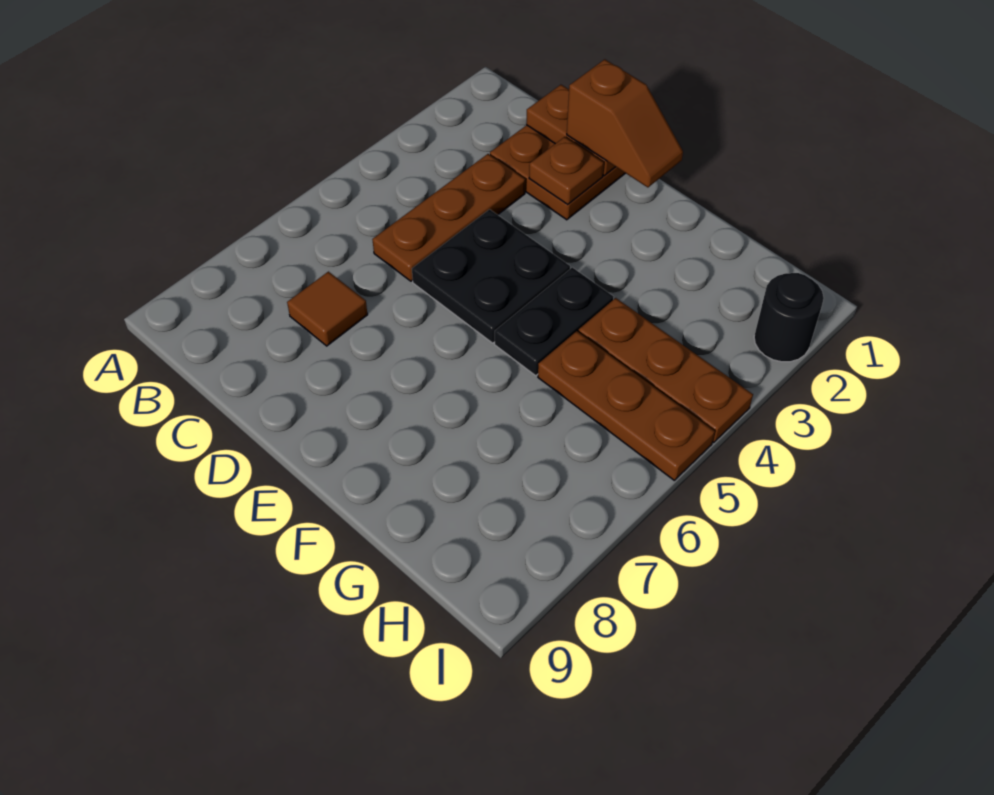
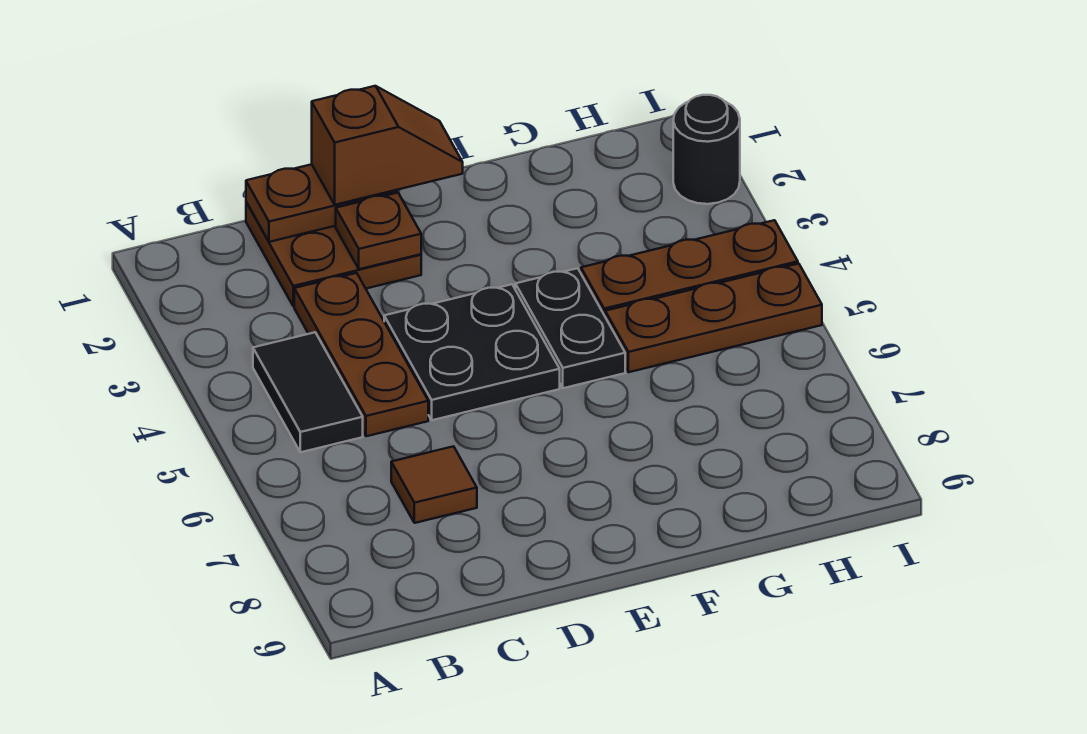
none -> black tile B4:B5 level 1

